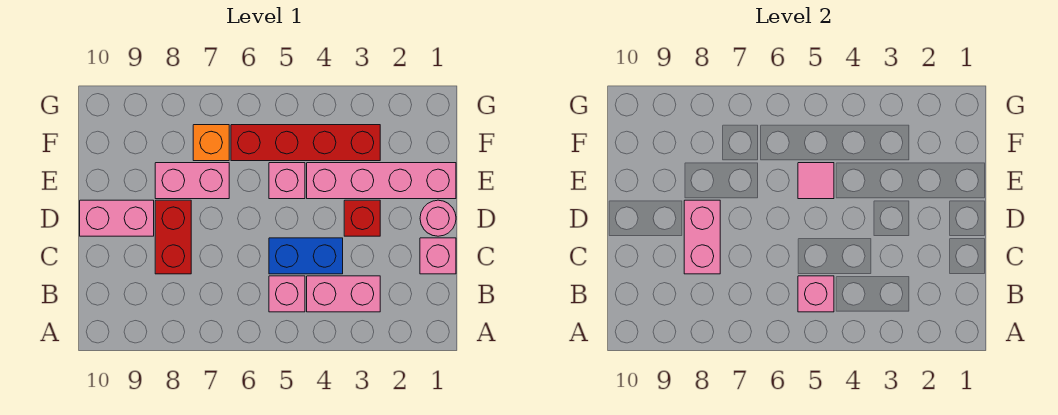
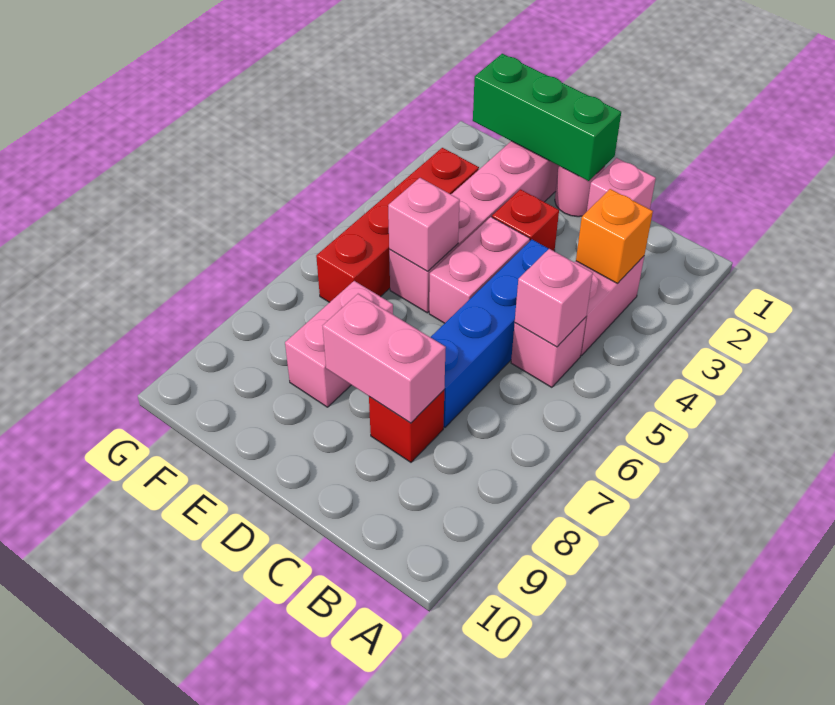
blue brick C4:C5 level 1 -> blue brick C4:C7 level 1
red brick C8:D8 level 1 -> red brick C8 level 1
none -> green brick D1:F1 level 2
pink brick D9:D10 level 1 -> pink brick D4:D5 level 1
pink tile E5 level 2 -> pink brick E5 level 2
orange brick F7 level 1 -> orange brick B3 level 2

